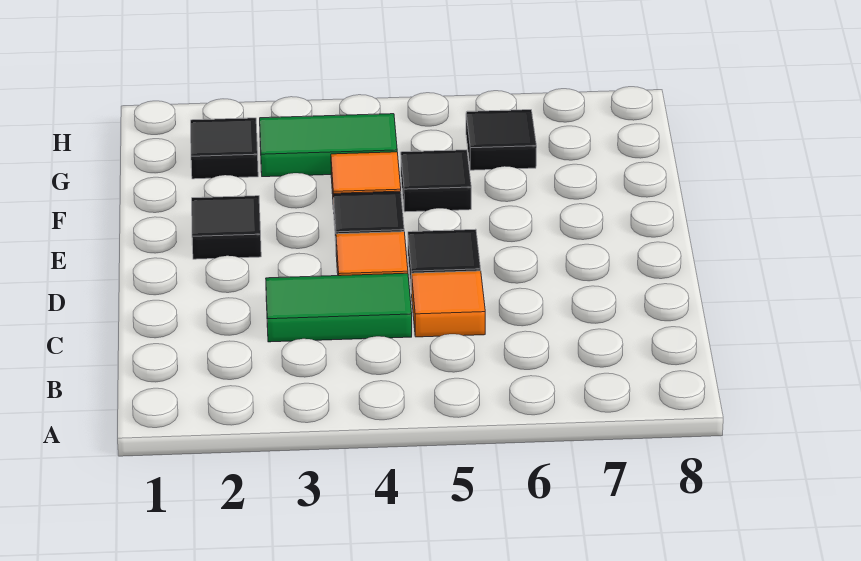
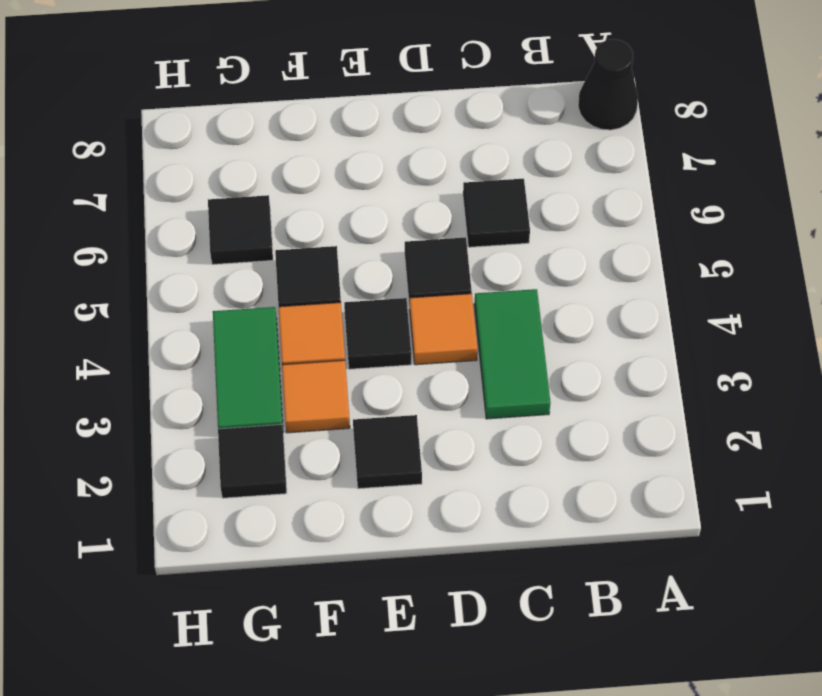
none -> black cone A8 level 1
orange tile C5 level 1 -> orange tile F3 level 1
none -> black tile C6 level 1

